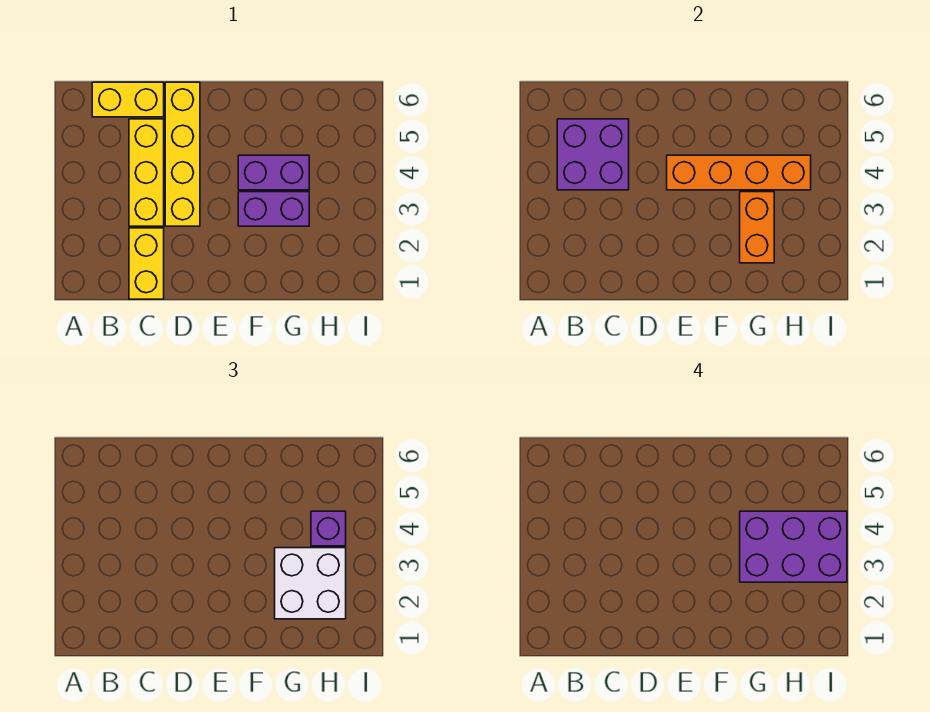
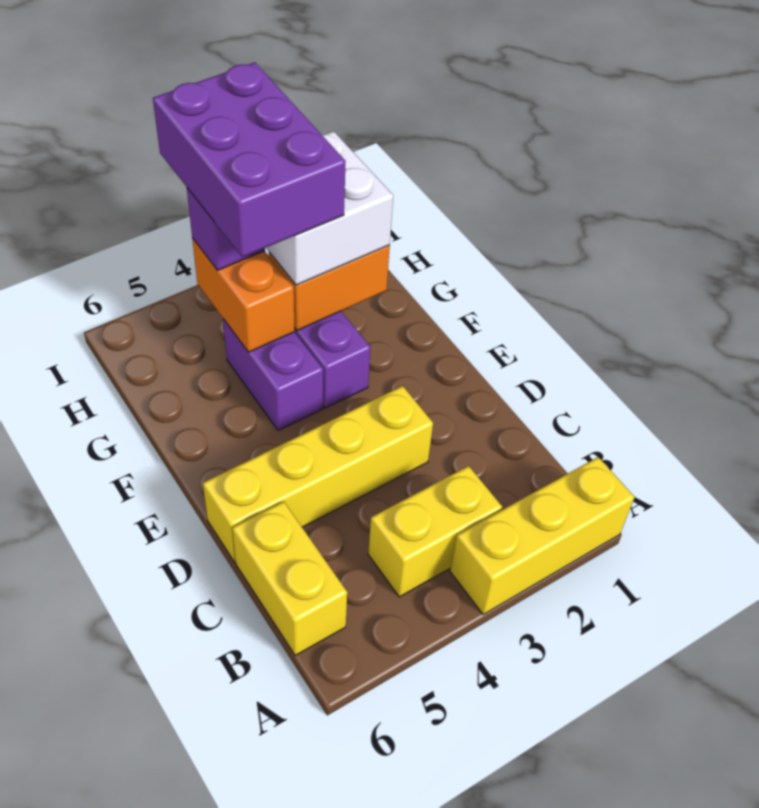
purple brick B4:C5 level 2 -> none
yellow brick C1:C2 level 1 -> yellow brick B3:B4 level 1
yellow brick C3:C5 level 1 -> yellow brick A1:A3 level 1
orange brick E4:H4 level 2 -> orange brick G4:H4 level 2

